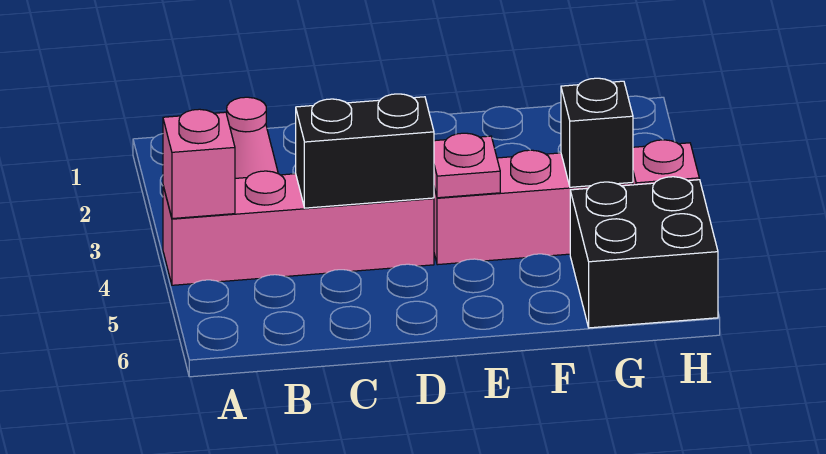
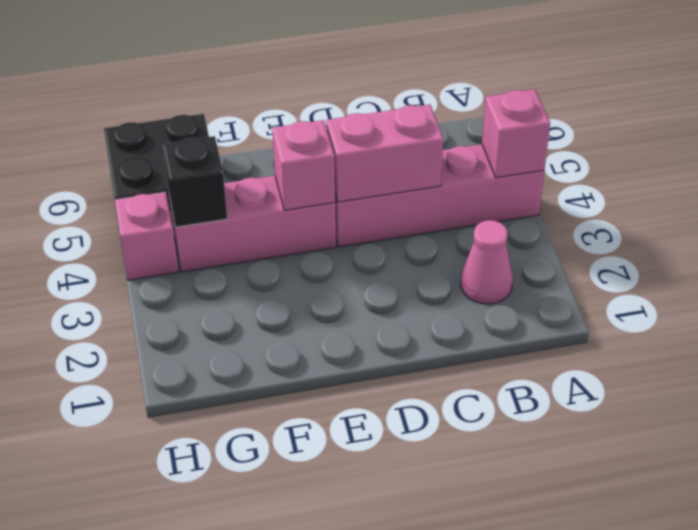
black brick C4:D4 level 2 -> pink brick C4:D4 level 2
pink plate E4 level 2 -> pink brick E4 level 2

